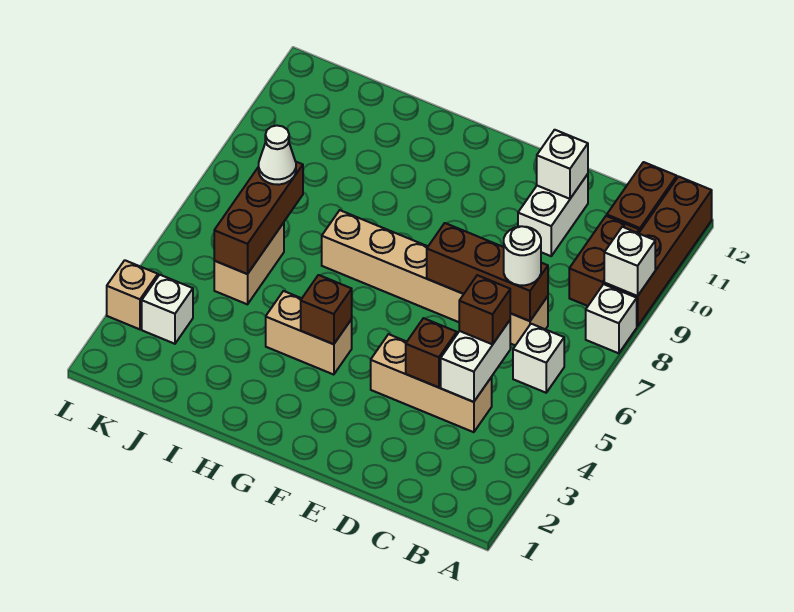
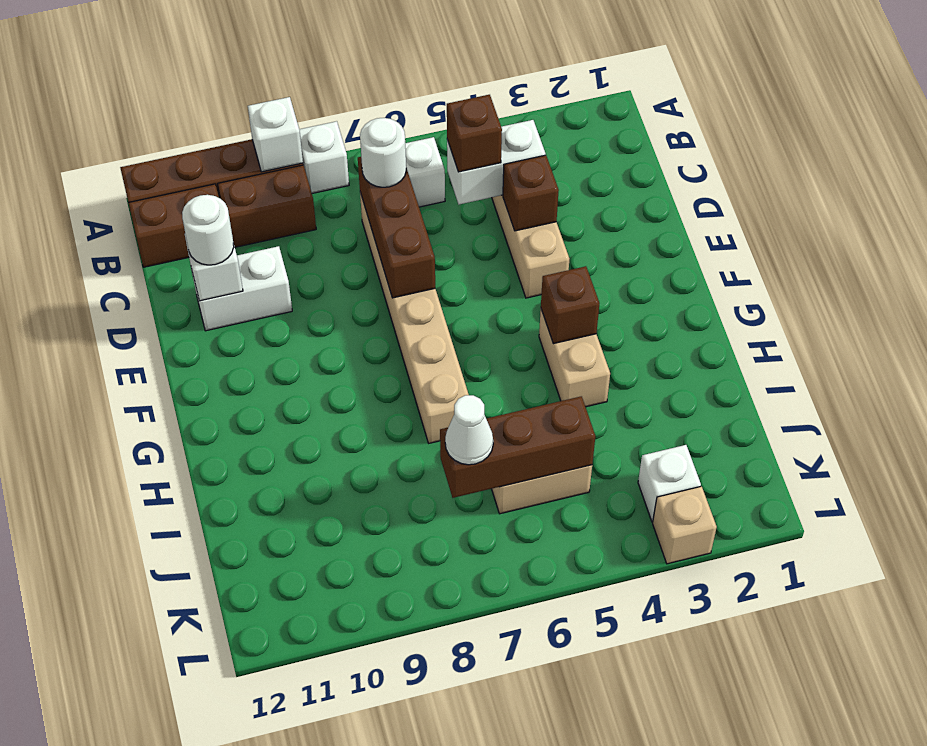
none -> white round brick D11 level 3

